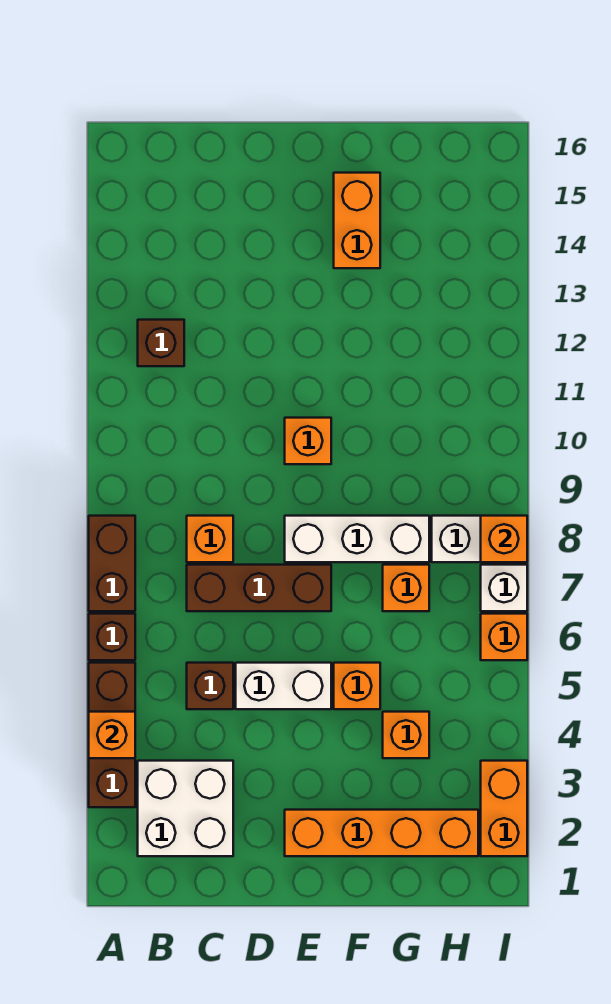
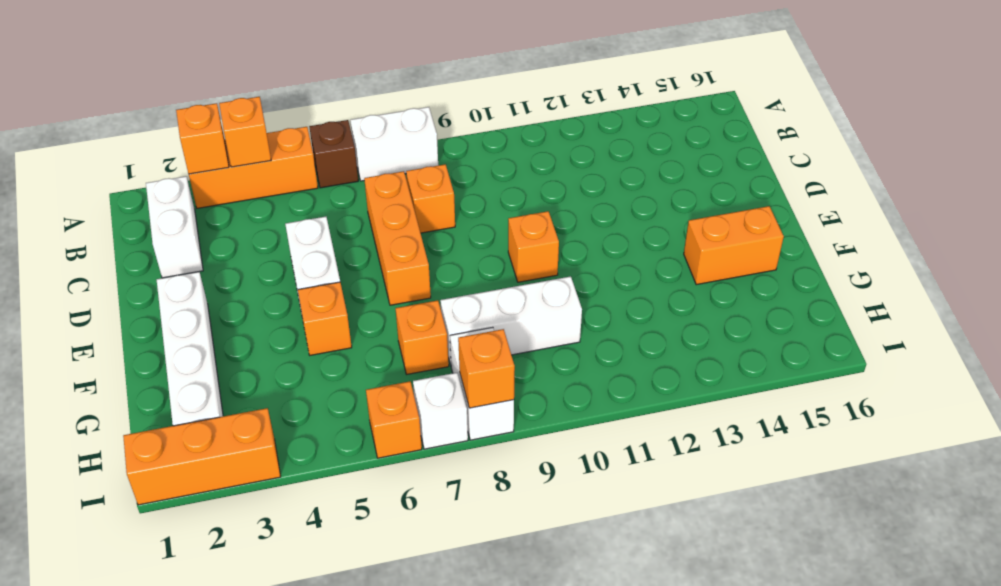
brown brick A3:A5 level 1 -> orange brick A3:A5 level 1
brown brick A7:A8 level 1 -> white brick A7:A8 level 1
white brick B2:C3 level 1 -> white brick B2:C2 level 1
brown brick B12 level 1 -> none
brown brick C5 level 1 -> none
brown brick C7:E7 level 1 -> orange brick C7:E7 level 1
orange brick E2:H2 level 1 -> white brick E2:H2 level 1
white brick E8:G8 level 1 -> white brick G8:G10 level 1
orange brick G4 level 1 -> orange brick A3 level 2
orange brick I2:I3 level 1 -> orange brick I1:I3 level 1

